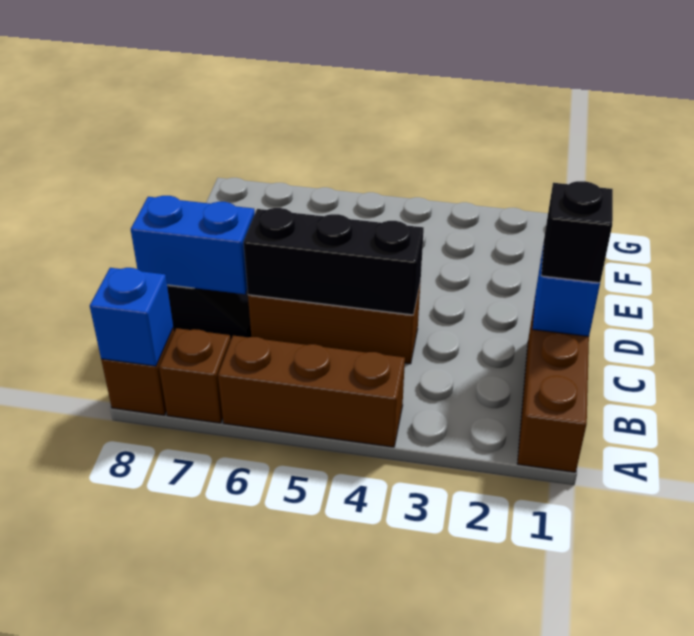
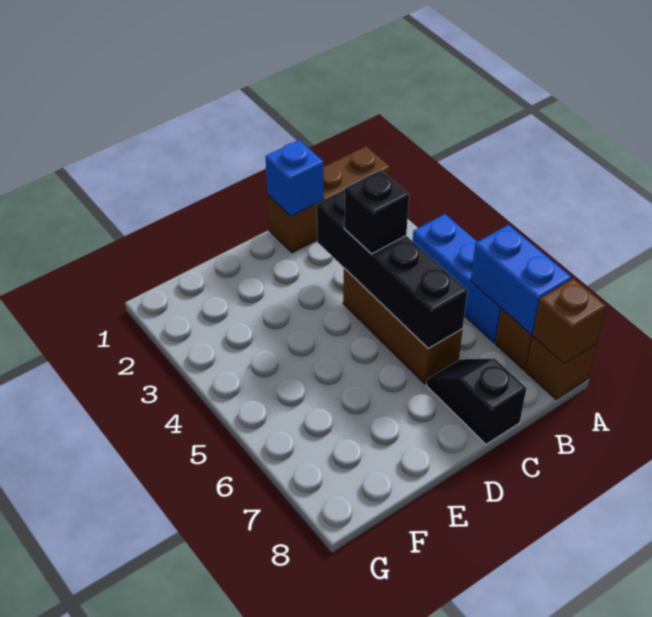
brown brick A4:A6 level 1 -> blue brick A4:A6 level 1
blue brick A8 level 2 -> brown brick A8 level 2
black brick C1 level 3 -> black brick C4 level 3
black brick C4:C6 level 2 -> black brick C3:C6 level 2
blue brick C7:C8 level 2 -> blue brick A6:A7 level 2

